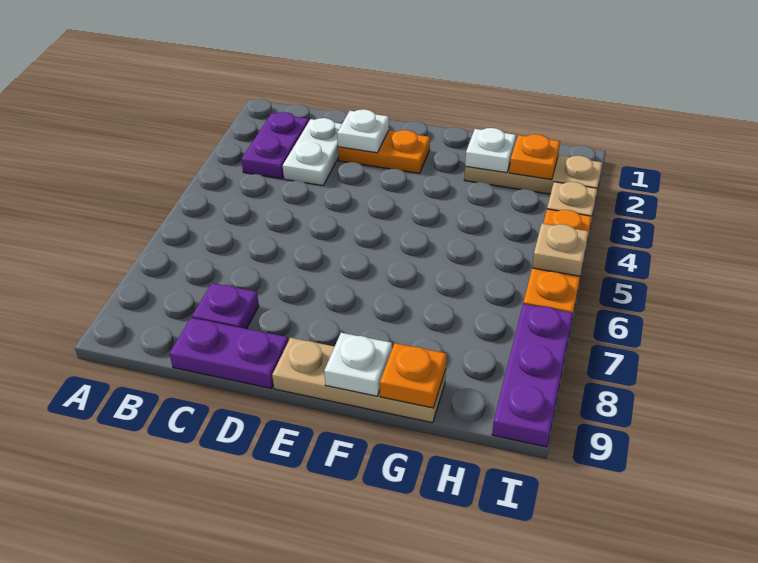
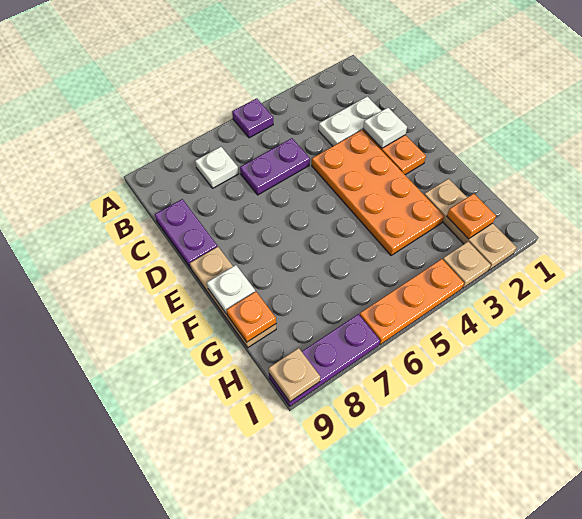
purple plate B2:B3 level 1 -> purple plate C5:C6 level 1
purple plate C8 level 1 -> purple plate A5 level 1
none -> orange plate D3:G4 level 1
white plate G2 level 2 -> white plate B7 level 1
tan plate I5 level 2 -> tan plate I9 level 2

